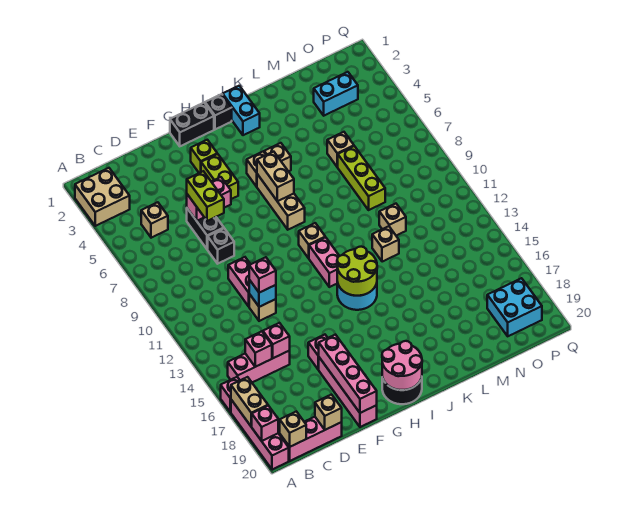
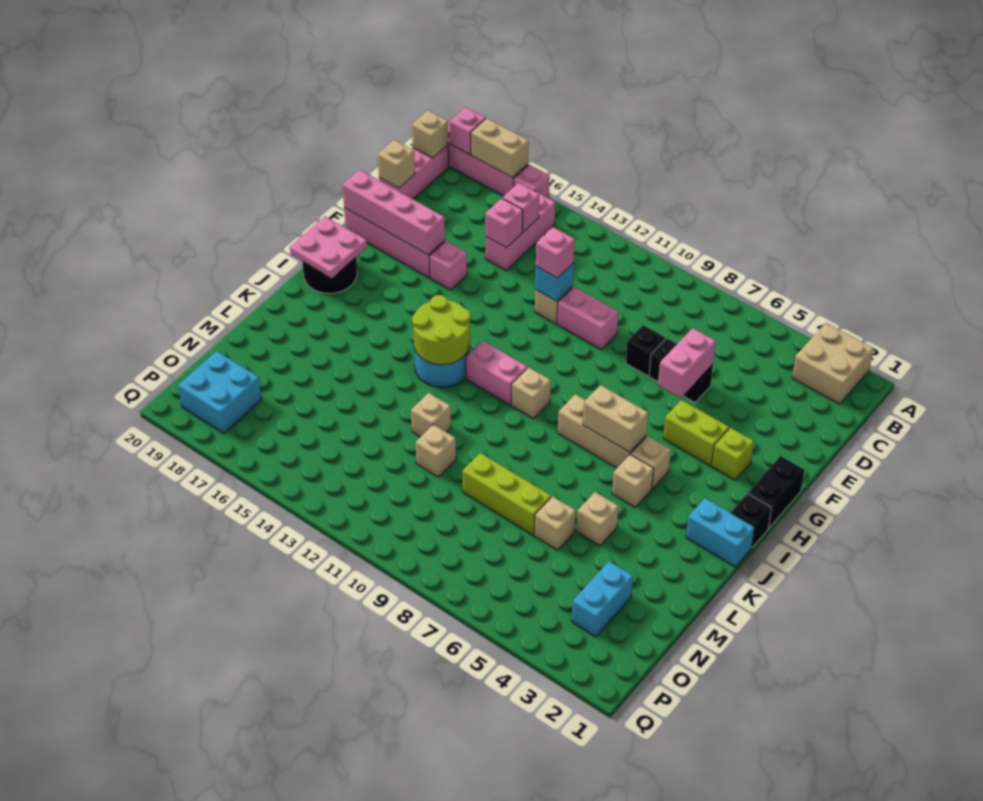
tan brick C5 level 1 -> tan brick L5 level 1
lime brick E6:E7 level 3 -> none
pink round brick H19:I20 level 2 -> pink plate H19:I20 level 2

